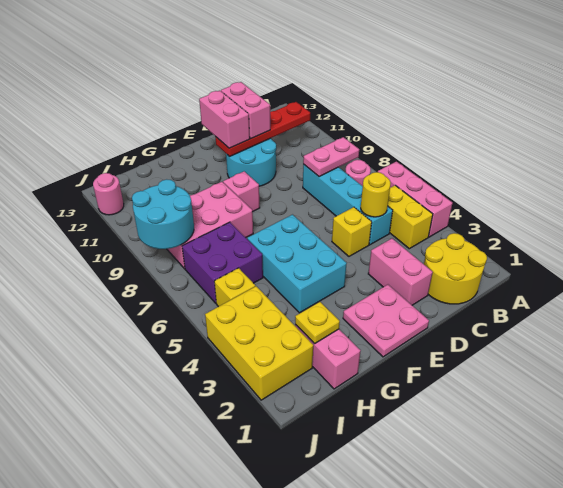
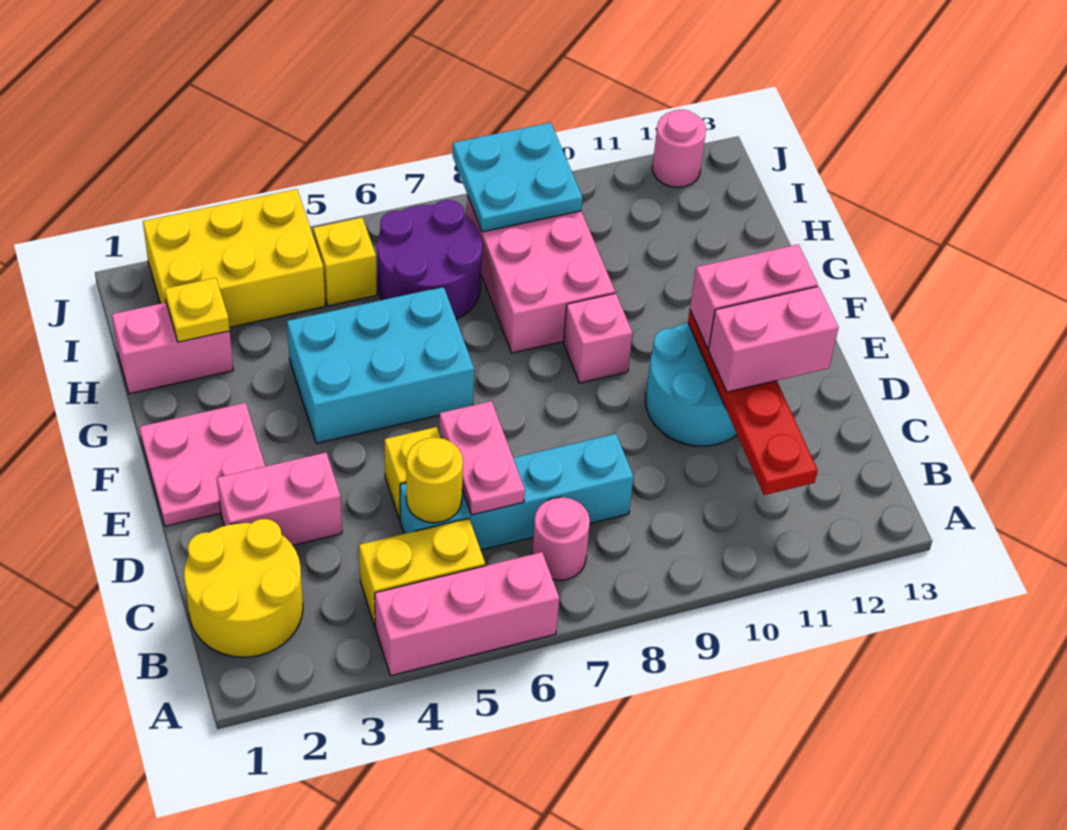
pink plate B8:C8 level 2 -> pink plate C6:D6 level 2
purple brick H6:I7 level 1 -> purple round brick H6:I7 level 1
cyan round brick I8:J9 level 2 -> cyan plate I8:J9 level 2

